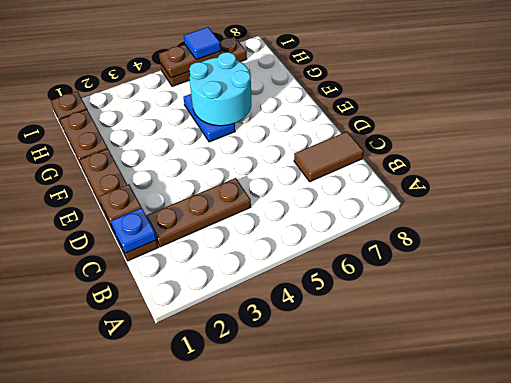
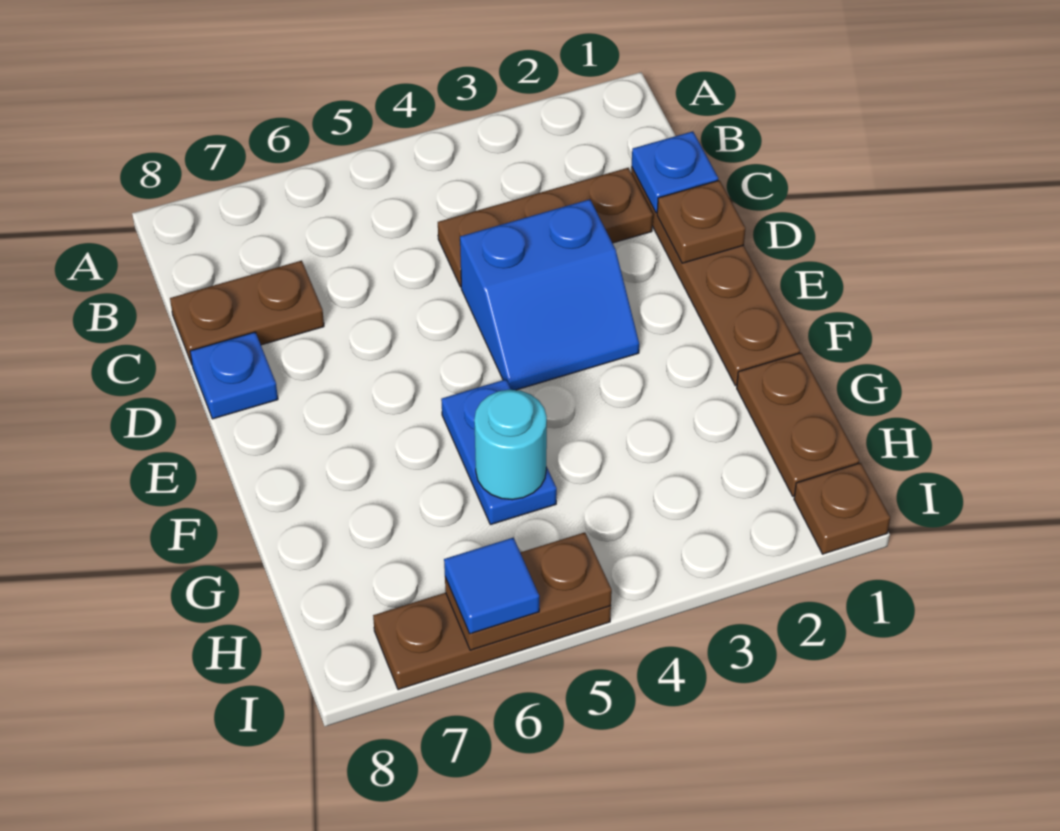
brown tile C7:C8 level 1 -> brown plate C7:C8 level 1
none -> blue slope D3:E4 level 1 top D
none -> blue plate D8 level 1
cyan round brick F5:G6 level 2 -> cyan round brick G5 level 2

